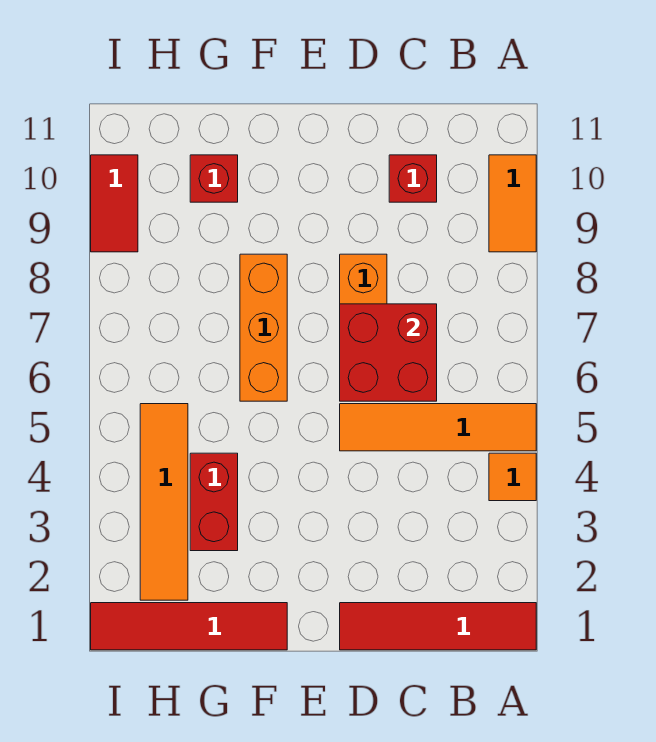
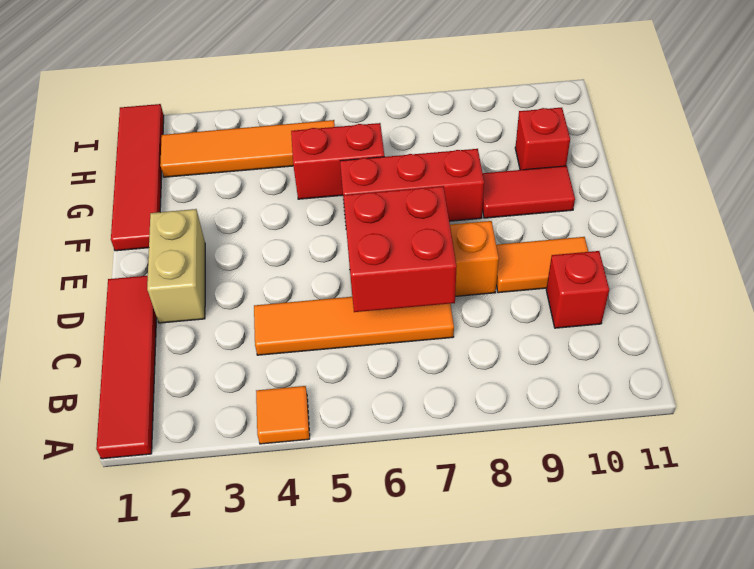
orange tile A5:D5 level 1 -> orange tile C4:C7 level 1
orange tile A9:A10 level 1 -> orange tile D9:D10 level 1
none -> tan brick D2:E2 level 1
orange brick F6:F8 level 1 -> red brick F6:F8 level 1
red brick G3:G4 level 1 -> red brick G5:G6 level 1
red tile I9:I10 level 1 -> red tile F9:F10 level 1

